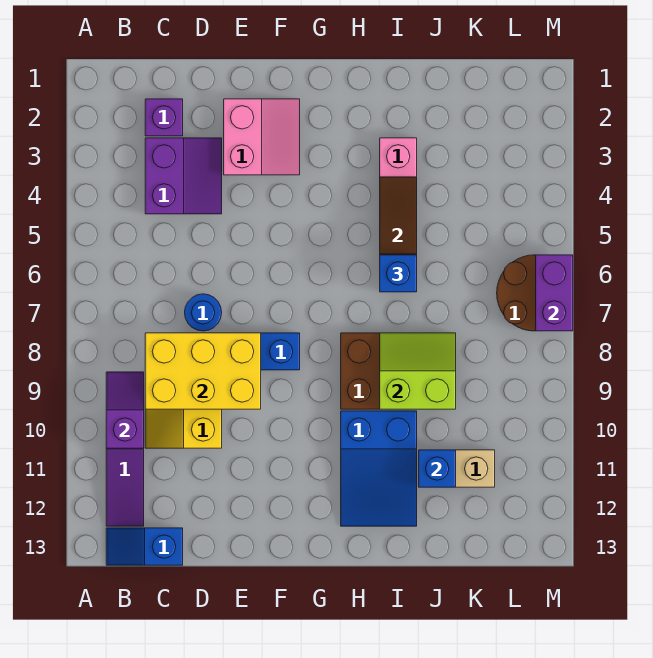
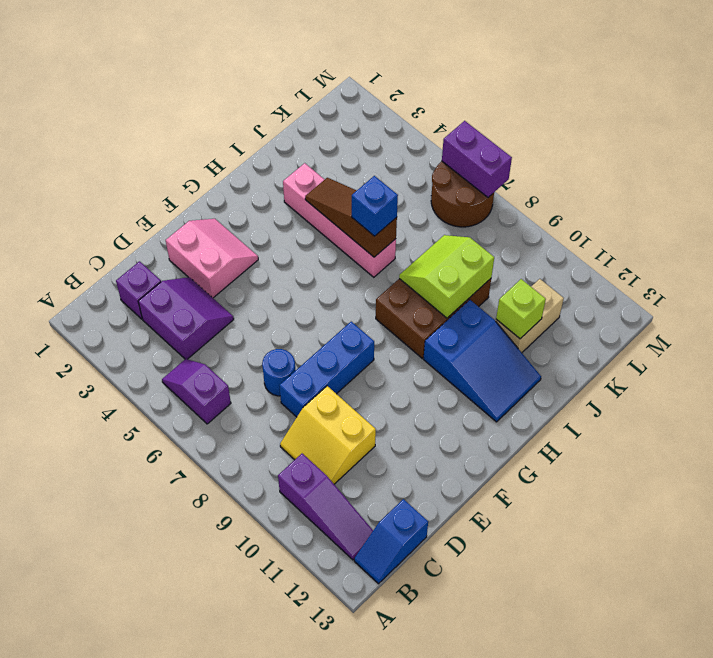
purple slope B9:B10 level 2 top 10 -> purple slope B5:B6 level 1 top 6
yellow brick C8:E9 level 2 -> none
blue brick J11 level 2 -> lime brick J11 level 2

